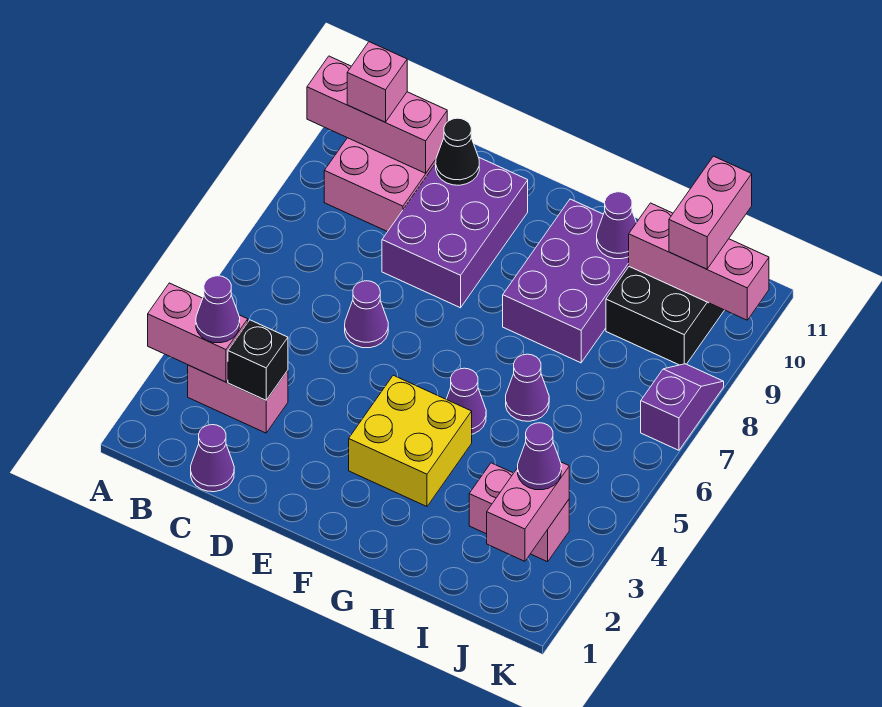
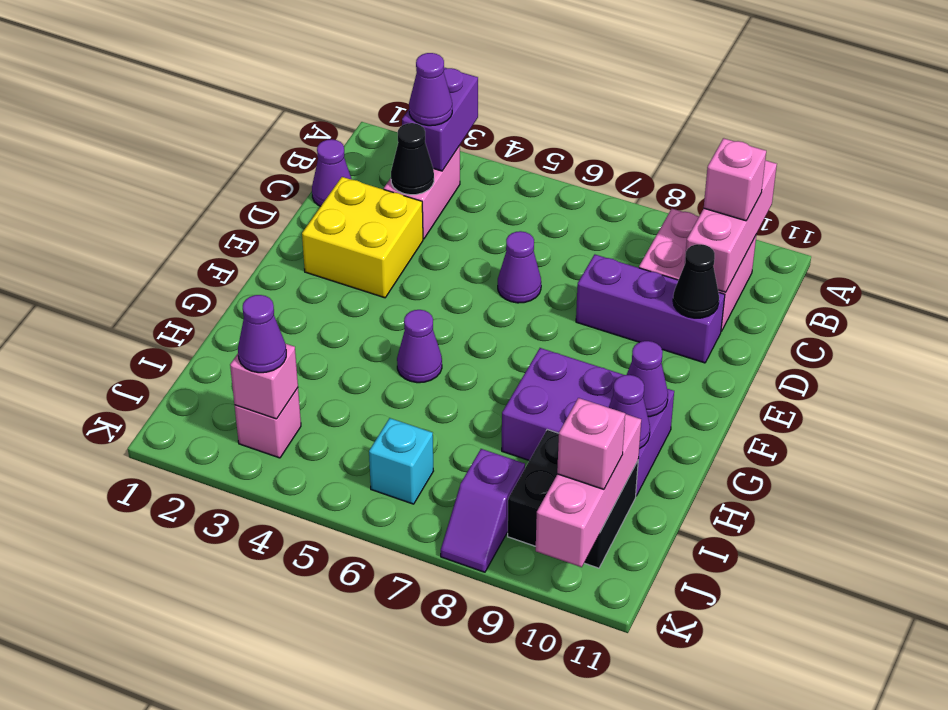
pink brick A3:B3 level 2 -> purple brick A3:B3 level 2
black brick C3 level 2 -> black cone C3 level 2
purple brick D8:E10 level 1 -> purple brick D8:D10 level 1
yellow brick F3:G4 level 1 -> yellow brick D2:E3 level 1
purple cone H6 level 1 -> purple cone G10 level 2
pink brick I3:J3 level 1 -> pink brick J3 level 1
pink brick J2:J3 level 2 -> pink brick J3 level 2
none -> cyan brick J6 level 1
pink brick J10:J11 level 3 -> pink brick J10 level 3
purple slope K7:K8 level 1 top 7 -> purple slope J8:K8 level 1 top J

